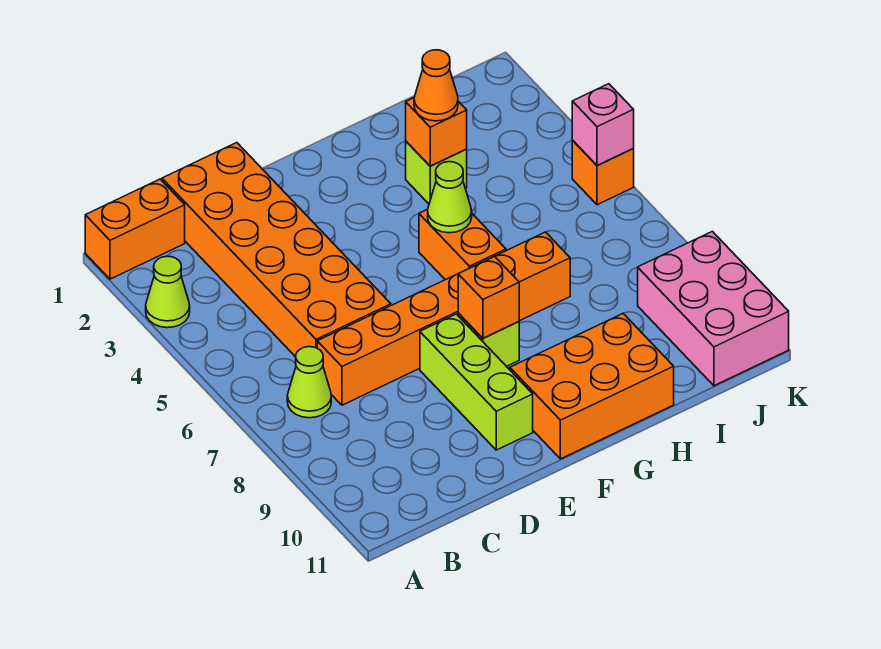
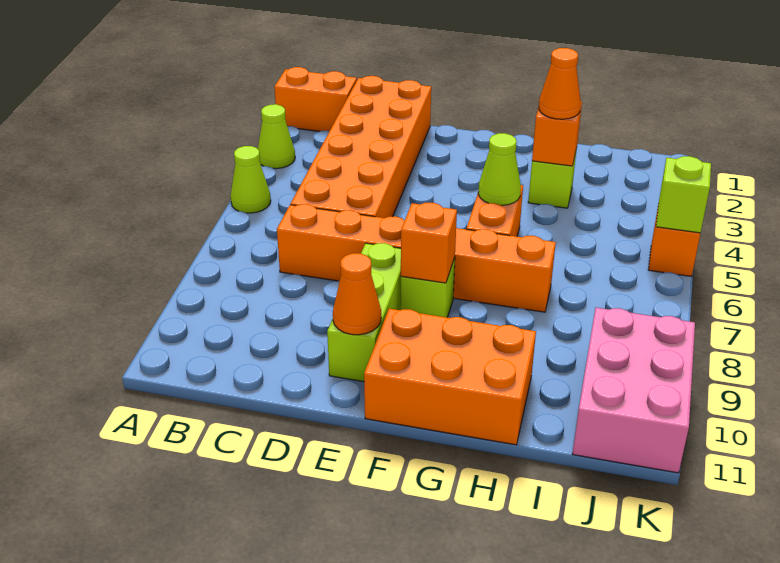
lime cone B7 level 1 -> lime cone A5 level 1
none -> orange cone E10 level 2
pink brick K5 level 2 -> lime brick K5 level 2

